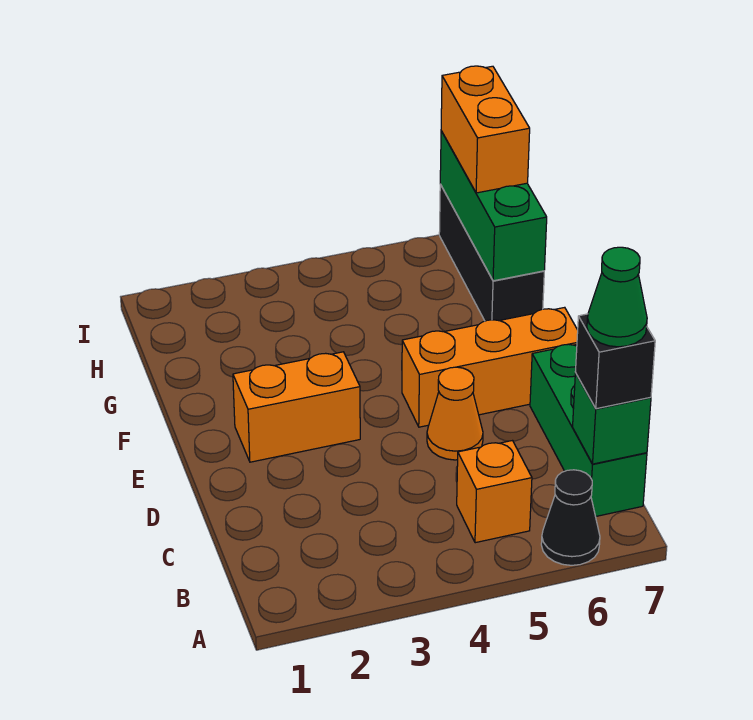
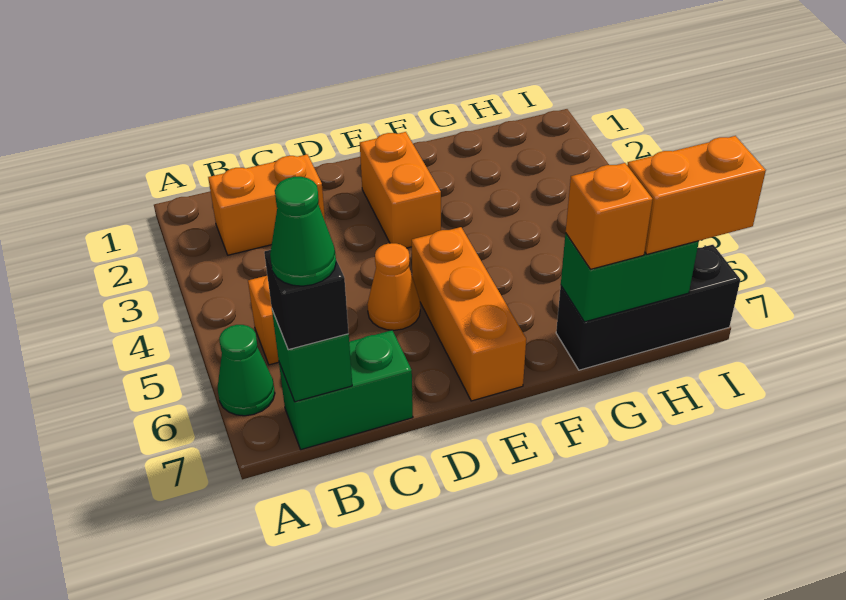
black cone A6 level 1 -> green cone A6 level 1
none -> orange brick B2:C2 level 1
green brick B7:D7 level 1 -> green brick B7:C7 level 1
green brick G7:I7 level 2 -> green brick G7:H7 level 2
none -> orange brick G7 level 3

